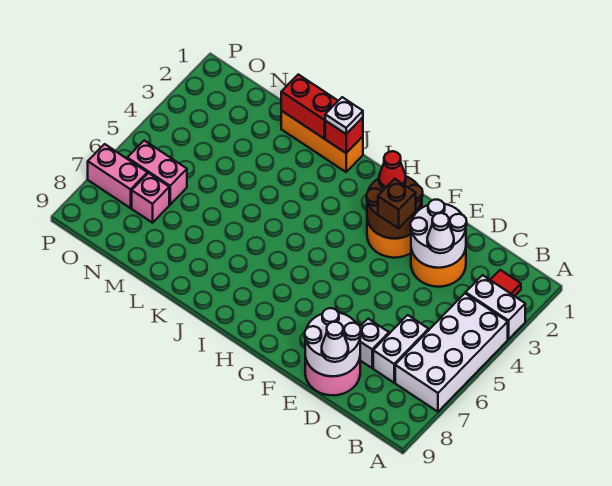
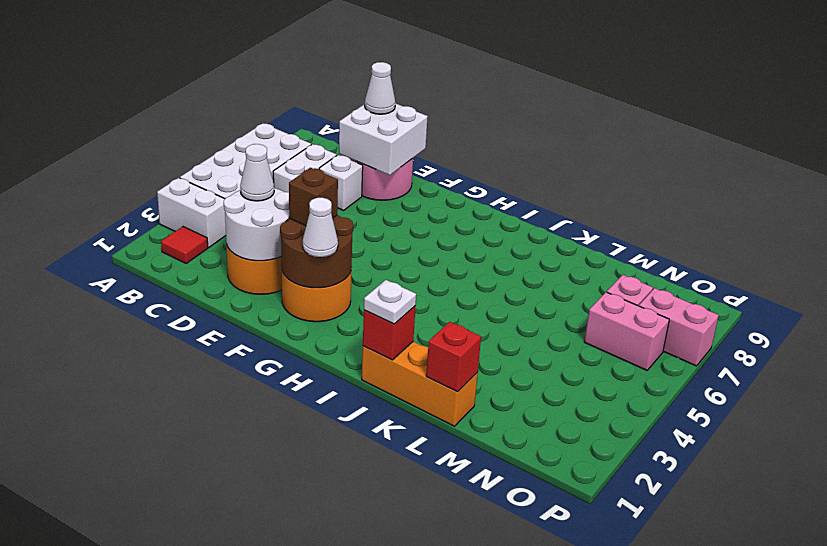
white round brick D8:E9 level 2 -> white brick D8:E9 level 2
red cone G2 level 3 -> white cone G2 level 3
red brick K1:L1 level 2 -> red brick L1 level 2

